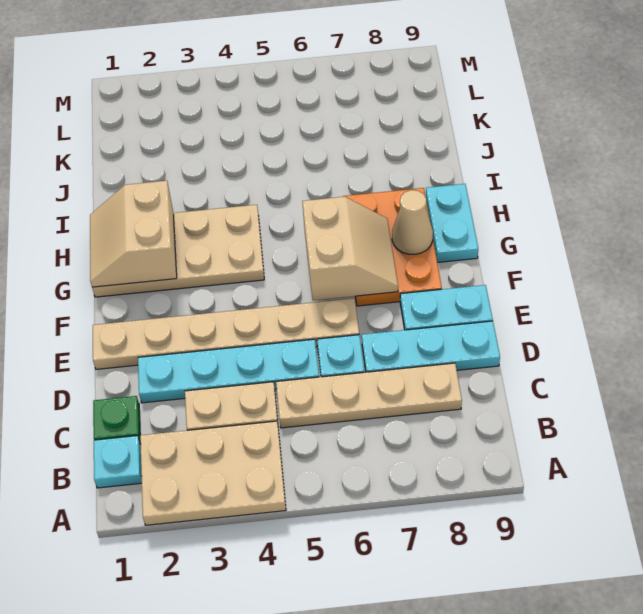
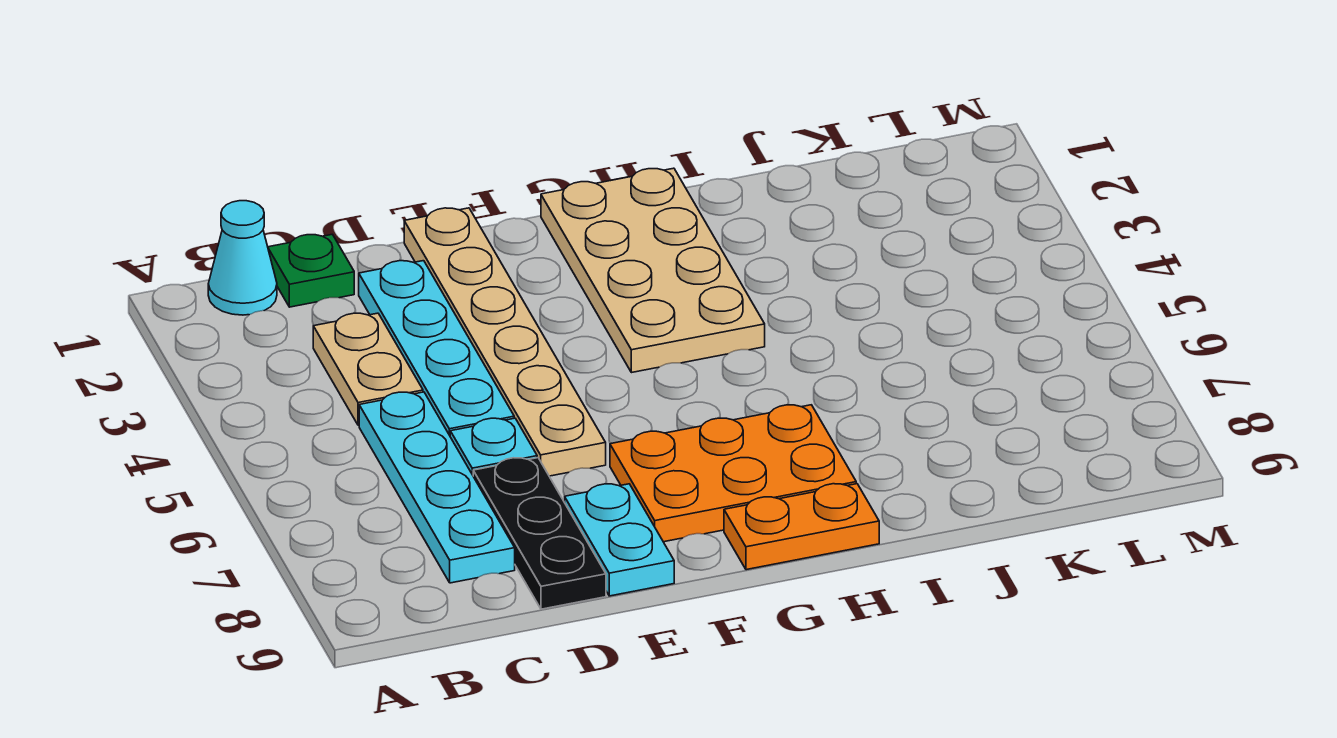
tan plate A2:B4 level 1 -> none
cyan plate B1 level 1 -> cyan cone B1 level 1
tan plate C5:C8 level 1 -> cyan plate C5:C8 level 1
cyan plate D7:D9 level 1 -> black plate D7:D9 level 1
tan slope F6:G7 level 2 top 6 -> none
tan slope G1:H2 level 2 top 2 -> none
tan cone G8 level 2 -> none
cyan plate G9:H9 level 1 -> orange plate G9:H9 level 1

